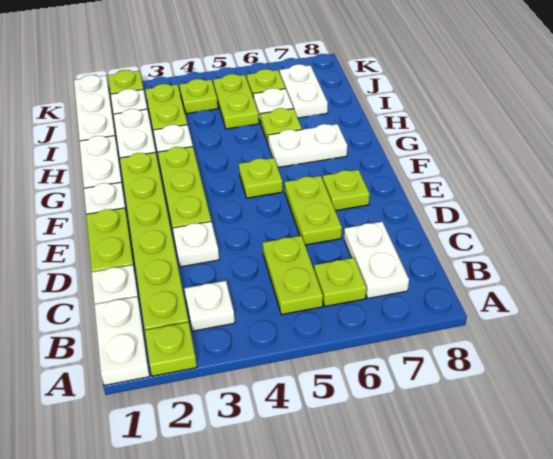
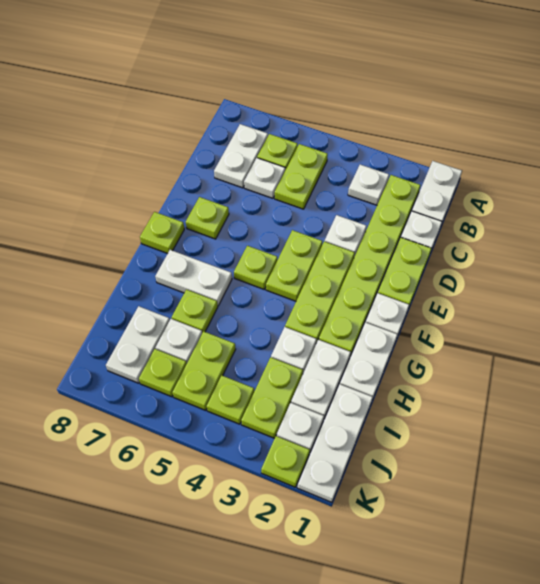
lime plate A2 level 1 -> lime plate F8 level 1
none -> white plate C6 level 1
lime plate D6:E6 level 1 -> lime plate E4:F4 level 1

